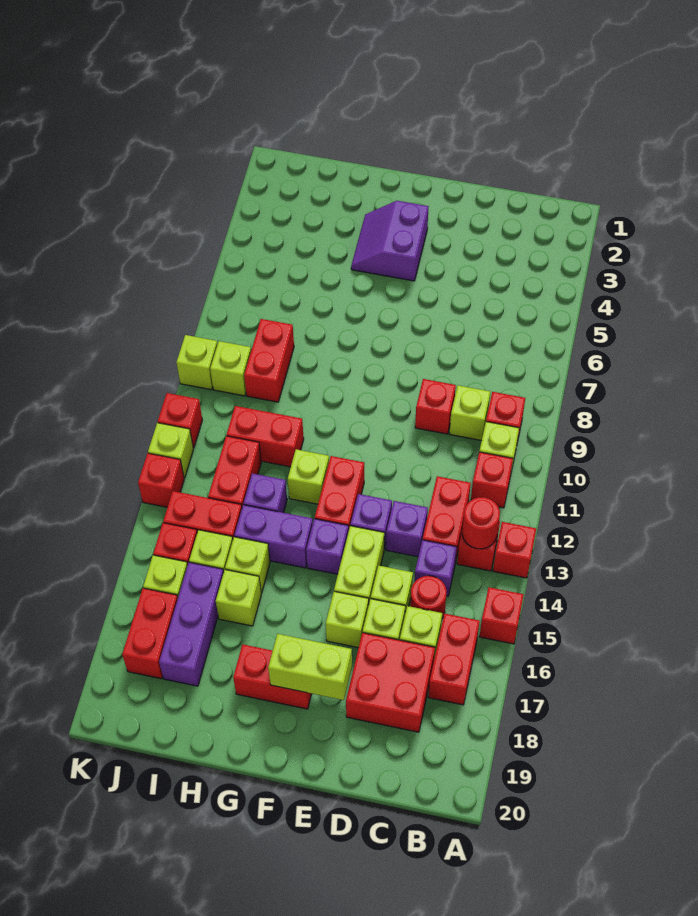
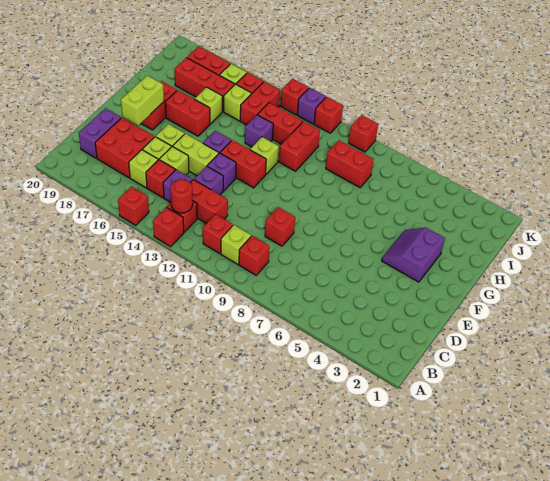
red brick B16:B17 level 1 -> red brick G16:G17 level 1
lime brick C9 level 1 -> none
red round brick C15 level 1 -> red brick C15 level 1
purple slope F3:G4 level 1 top F -> purple slope F3:G4 level 1 top 3
purple brick G14:H14 level 1 -> purple brick C19:D19 level 1
lime brick H15 level 1 -> none
purple brick I16:I18 level 1 -> red brick I16:I18 level 1
lime brick J9 level 1 -> none
lime brick K9 level 1 -> red brick K9 level 1
lime brick K12 level 1 -> purple brick K12 level 1

